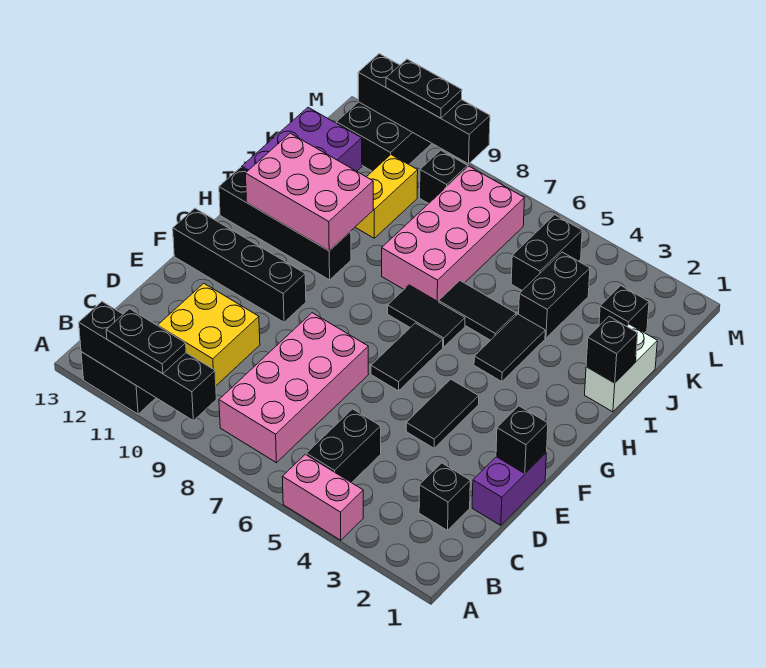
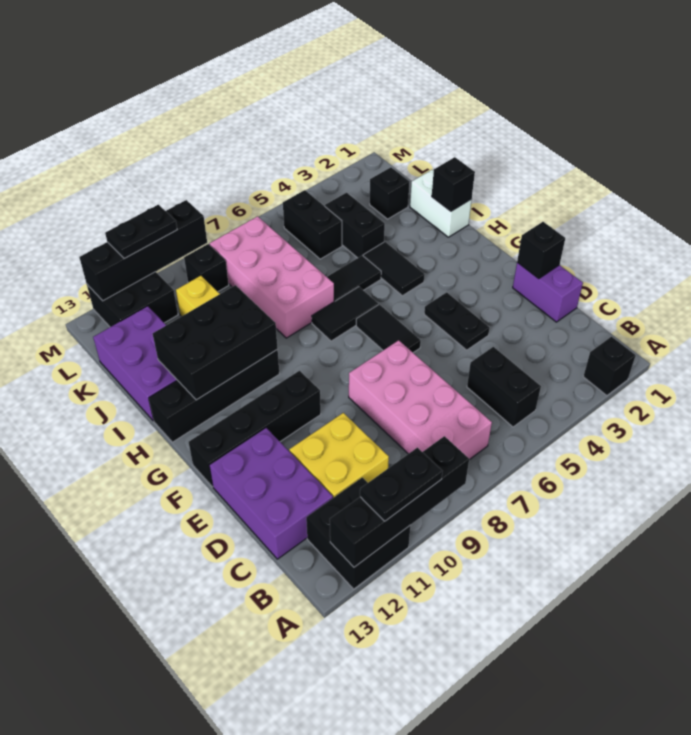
pink brick A4:A5 level 1 -> none
black brick C2 level 1 -> black brick A2 level 1
none -> purple brick C12:E13 level 1
black tile E4:F4 level 1 -> black plate E4:F4 level 1
pink brick H10:I12 level 2 -> black brick H10:I12 level 2

